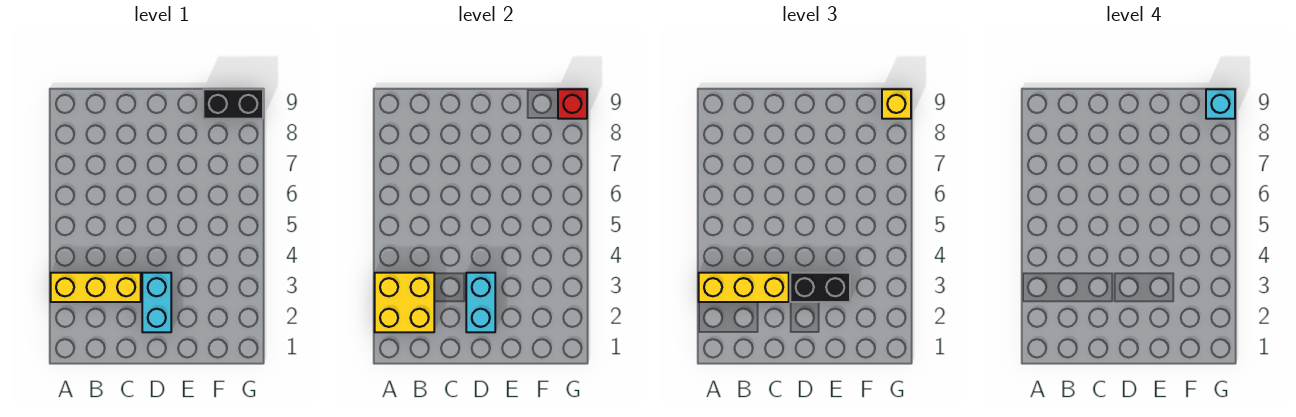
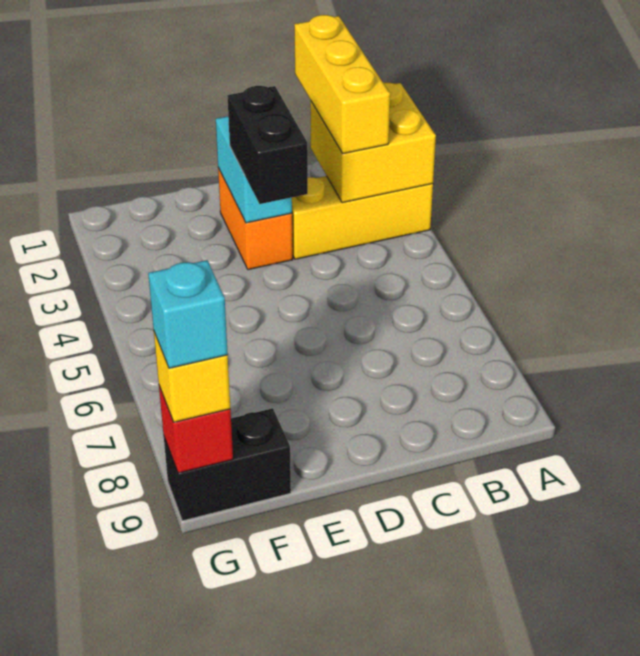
yellow brick A3:C3 level 3 -> yellow brick B1:B3 level 3
cyan brick D2:D3 level 1 -> orange brick D2:D3 level 1
black brick D3:E3 level 3 -> black brick D3:D4 level 3

